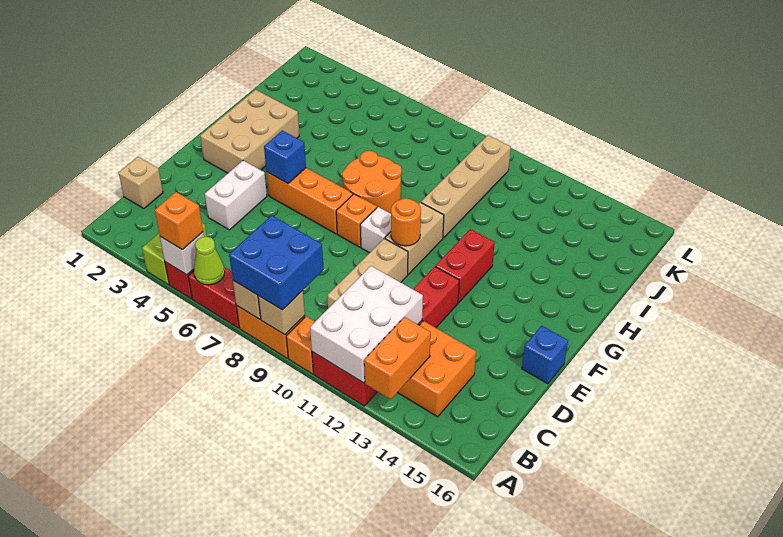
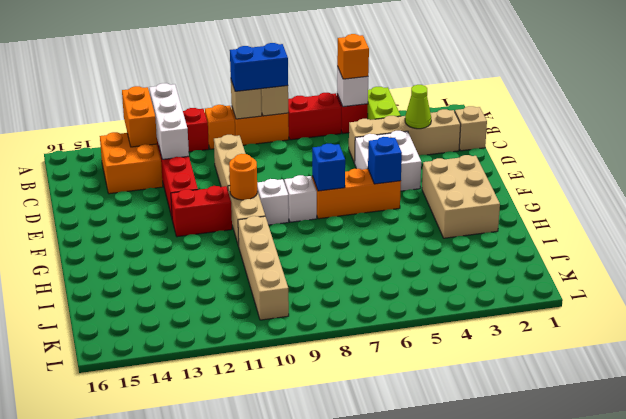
lime cone A6 level 2 -> lime cone C3 level 2
blue brick A8:B9 level 3 -> blue brick A8:A9 level 3
white brick A11:C12 level 2 -> white brick A12:C12 level 2
none -> tan brick C2:C5 level 1
white brick D4:E4 level 1 -> white brick D4:E5 level 1
blue brick E16 level 1 -> blue brick F7 level 2
orange brick F8 level 1 -> white brick F8 level 1
red brick F12:G12 level 1 -> red brick F11:F12 level 1
orange round brick G7:H8 level 1 -> none

